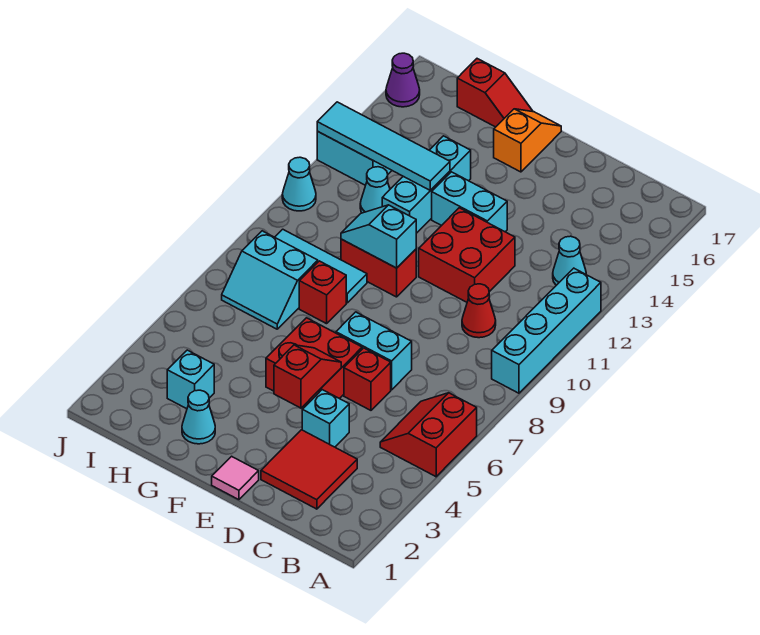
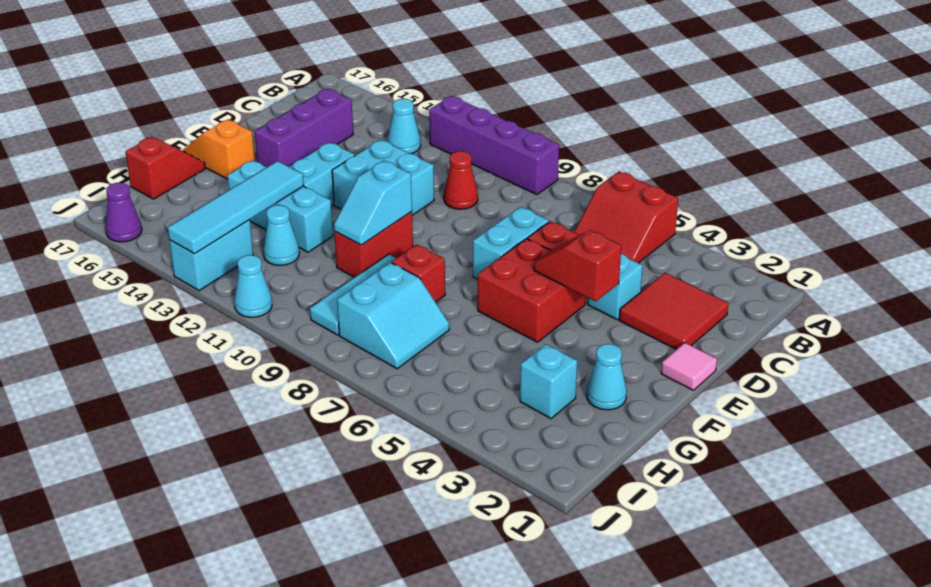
cyan brick A9:A12 level 1 -> purple brick A9:A12 level 1
none -> purple brick C15:E15 level 1
red brick D11:E12 level 1 -> cyan brick D11:E12 level 1

